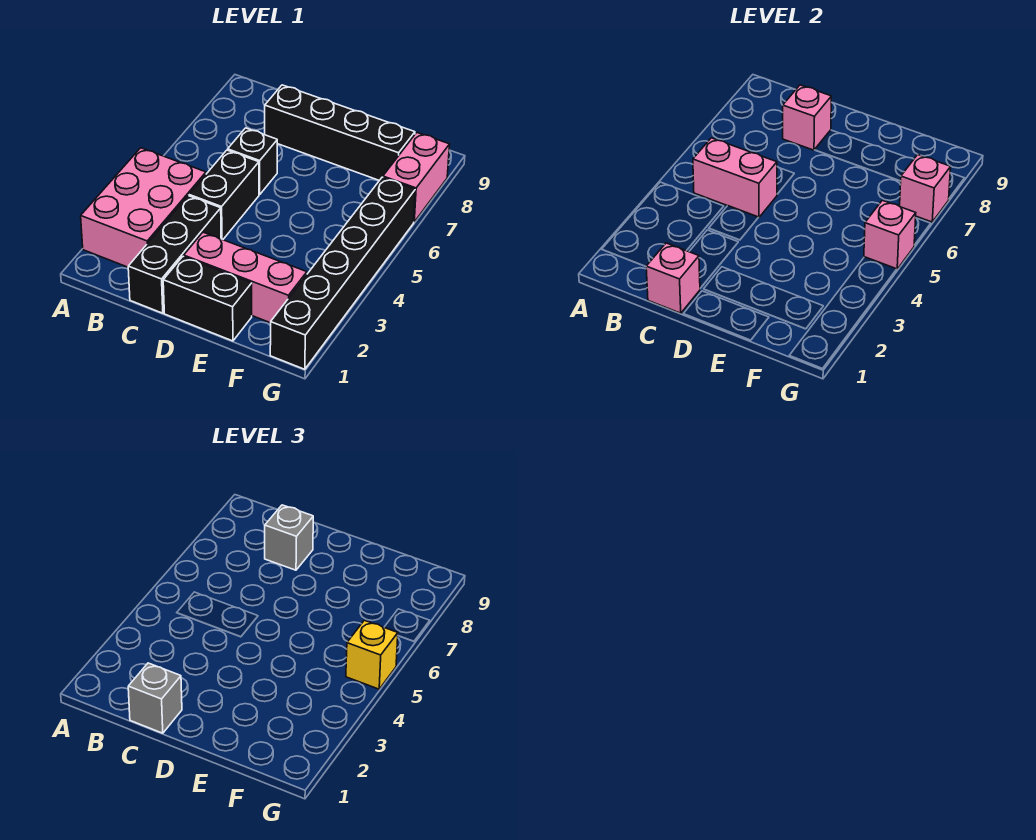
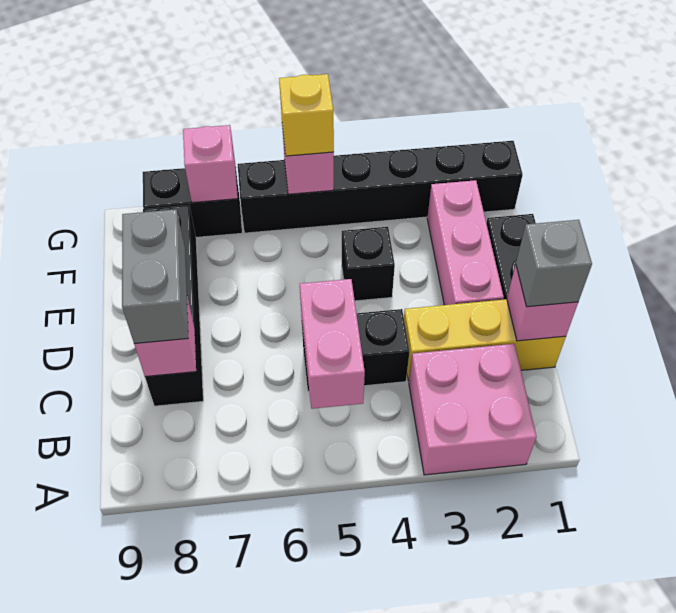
pink brick A2:B4 level 1 -> pink brick A2:B3 level 1
black brick C1:C3 level 1 -> yellow brick C1:C3 level 1
black brick C6 level 1 -> black brick E4 level 1
grey brick C8 level 3 -> grey brick C8:D8 level 3
pink brick G7:G8 level 1 -> black brick G7:G8 level 1

